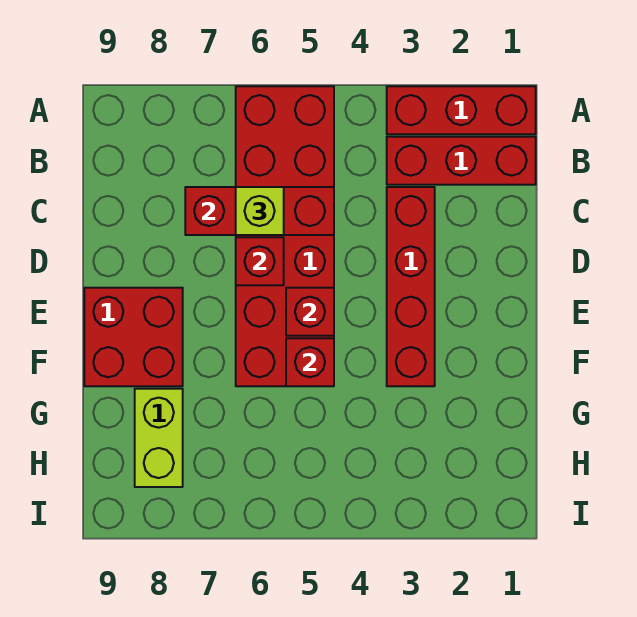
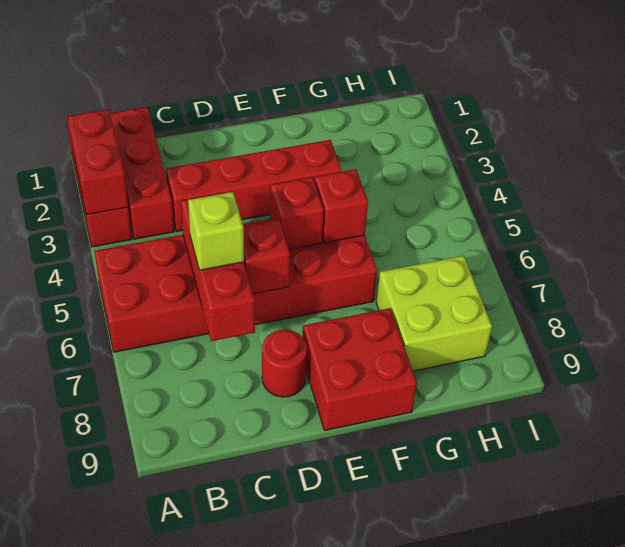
none -> red brick A2:A3 level 2
none -> red round brick D8 level 1
lime brick G8:H8 level 1 -> lime brick G7:H8 level 1

